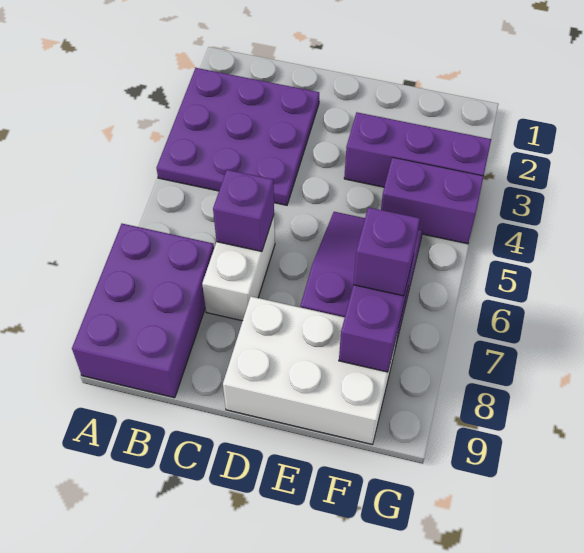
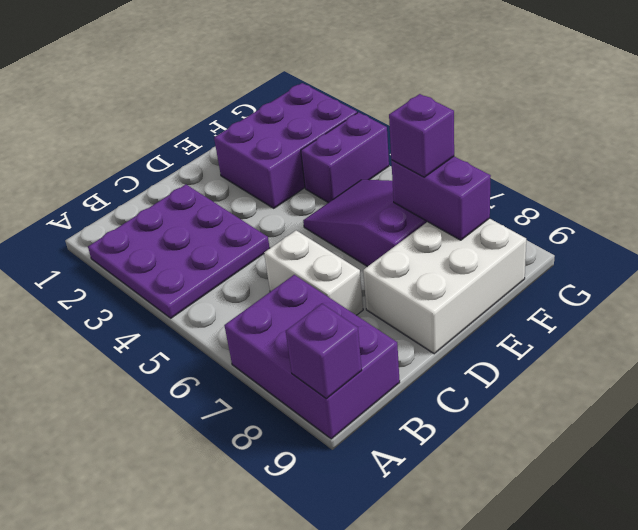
purple brick C6 level 2 -> purple brick A9 level 2
purple brick E3:G3 level 1 -> purple brick E2:G3 level 1

